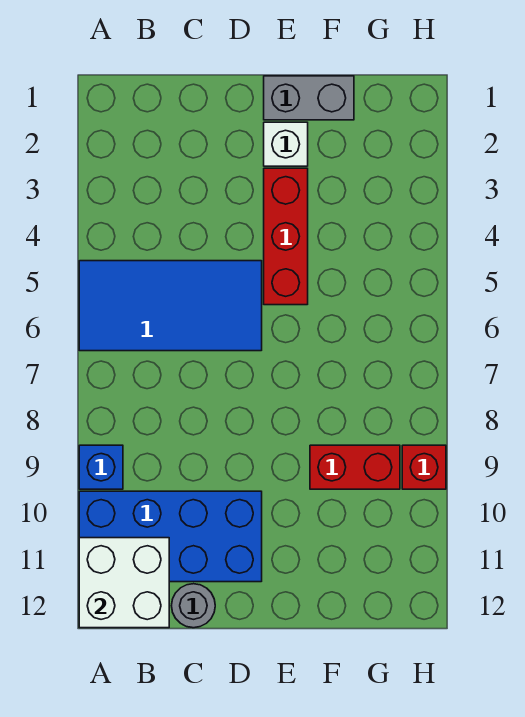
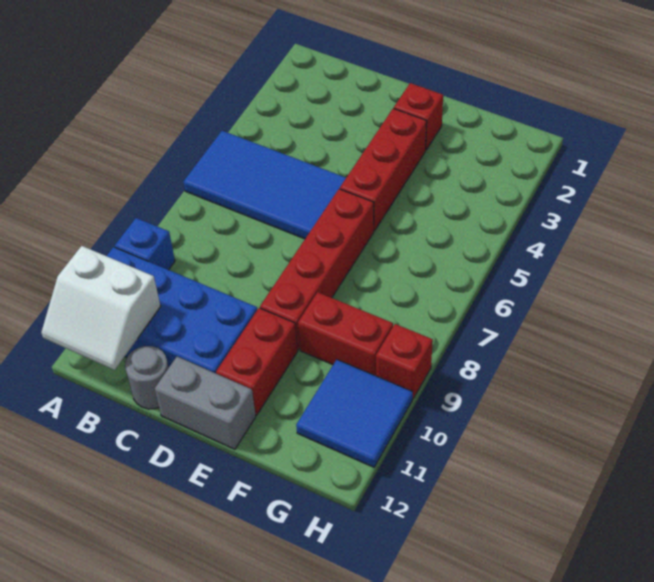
white brick A11:B12 level 2 -> white slope A11:B12 level 2 top 11
grey brick E1:F1 level 1 -> grey brick D12:E12 level 1
white brick E2 level 1 -> red brick E2 level 1
none -> red brick E6:E9 level 1
none -> red brick E10:E11 level 1
none -> blue tile G10:H11 level 1

